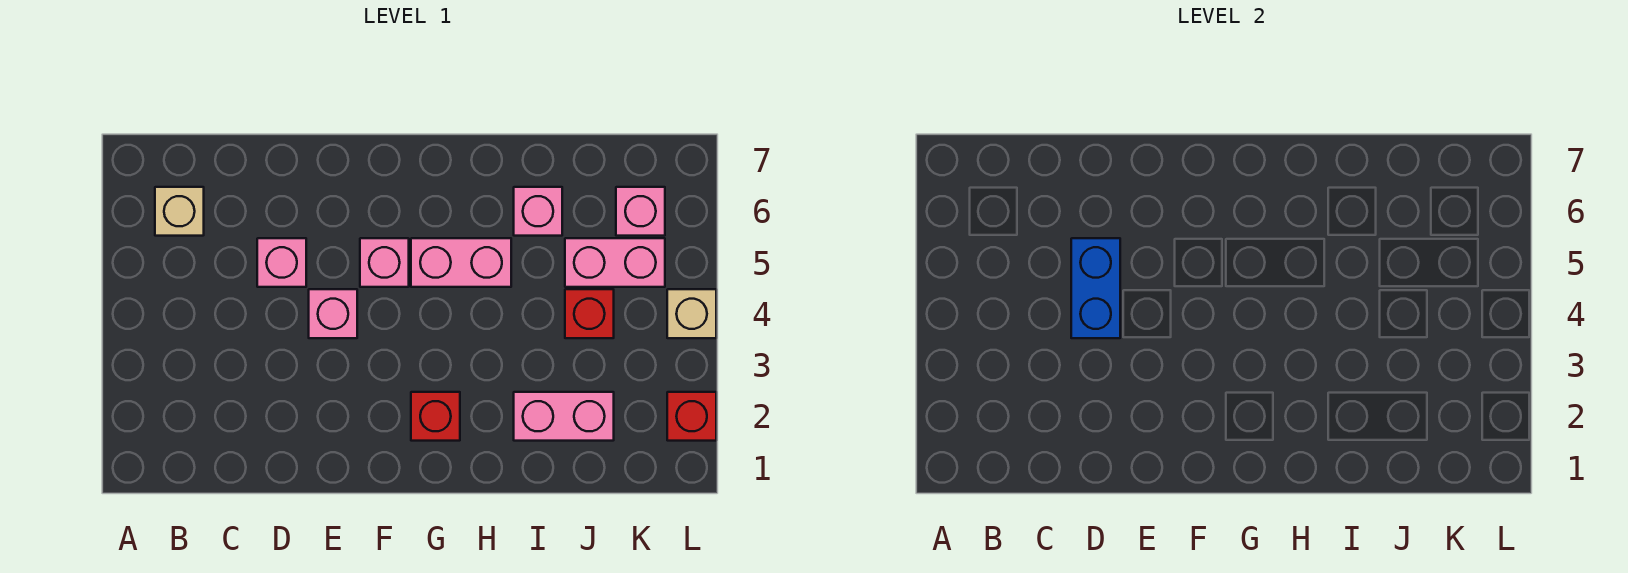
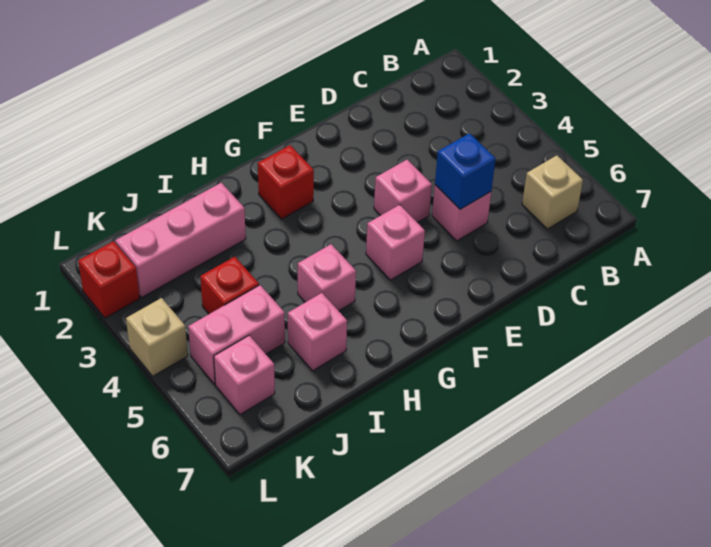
blue brick D4:D5 level 2 -> blue brick D5 level 2
pink brick G5:H5 level 1 -> pink brick H5 level 1
pink brick I2:J2 level 1 -> pink brick I2:K2 level 1

